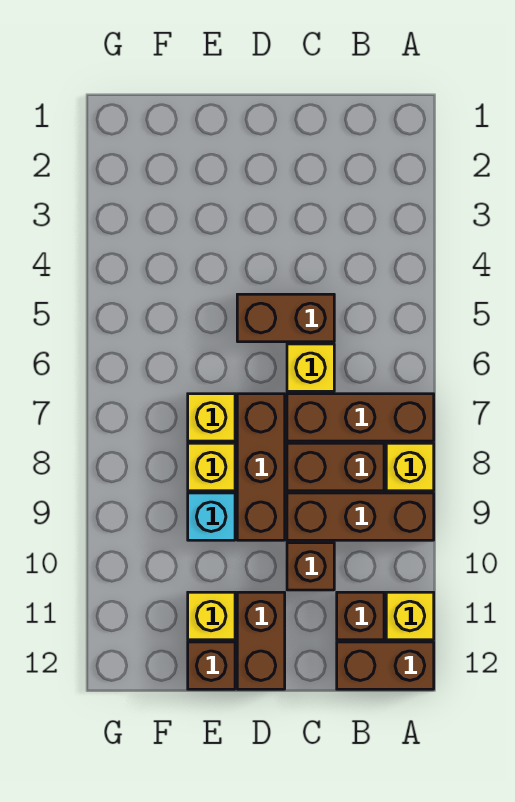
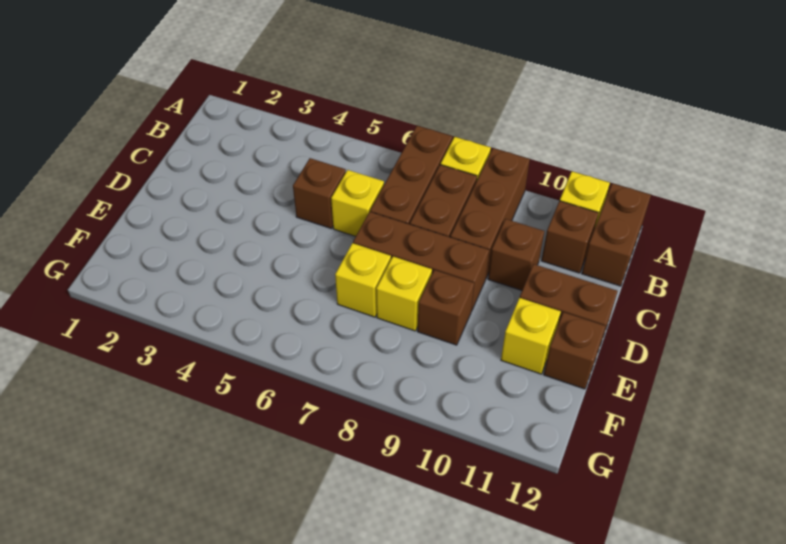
brown brick C5:D5 level 1 -> brown brick C5 level 1
cyan brick E9 level 1 -> brown brick E9 level 1

